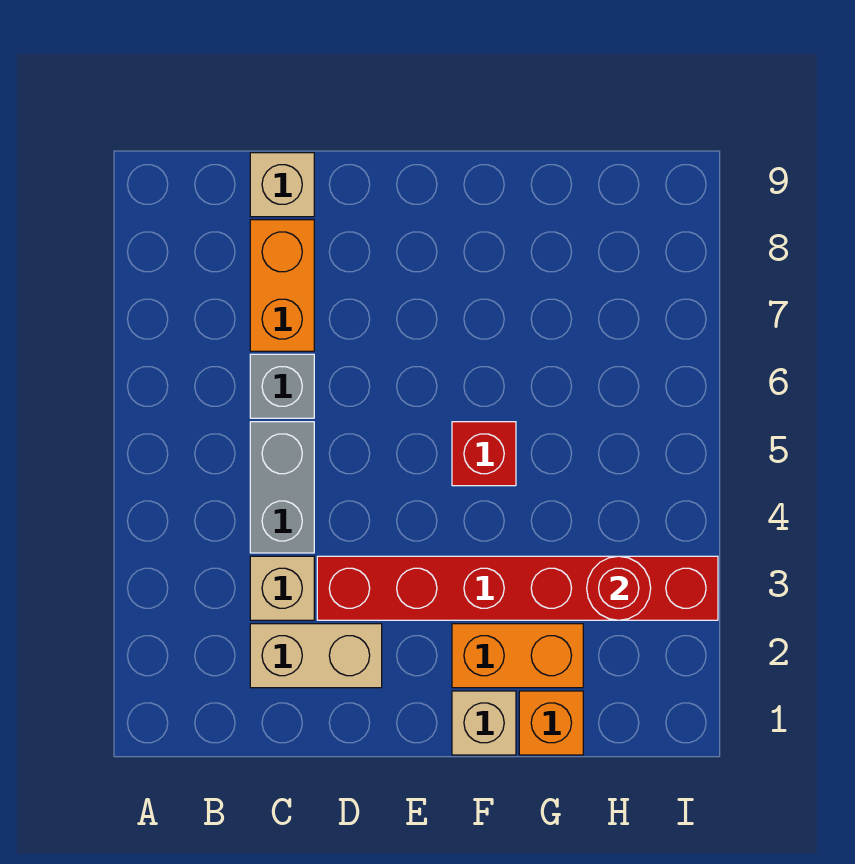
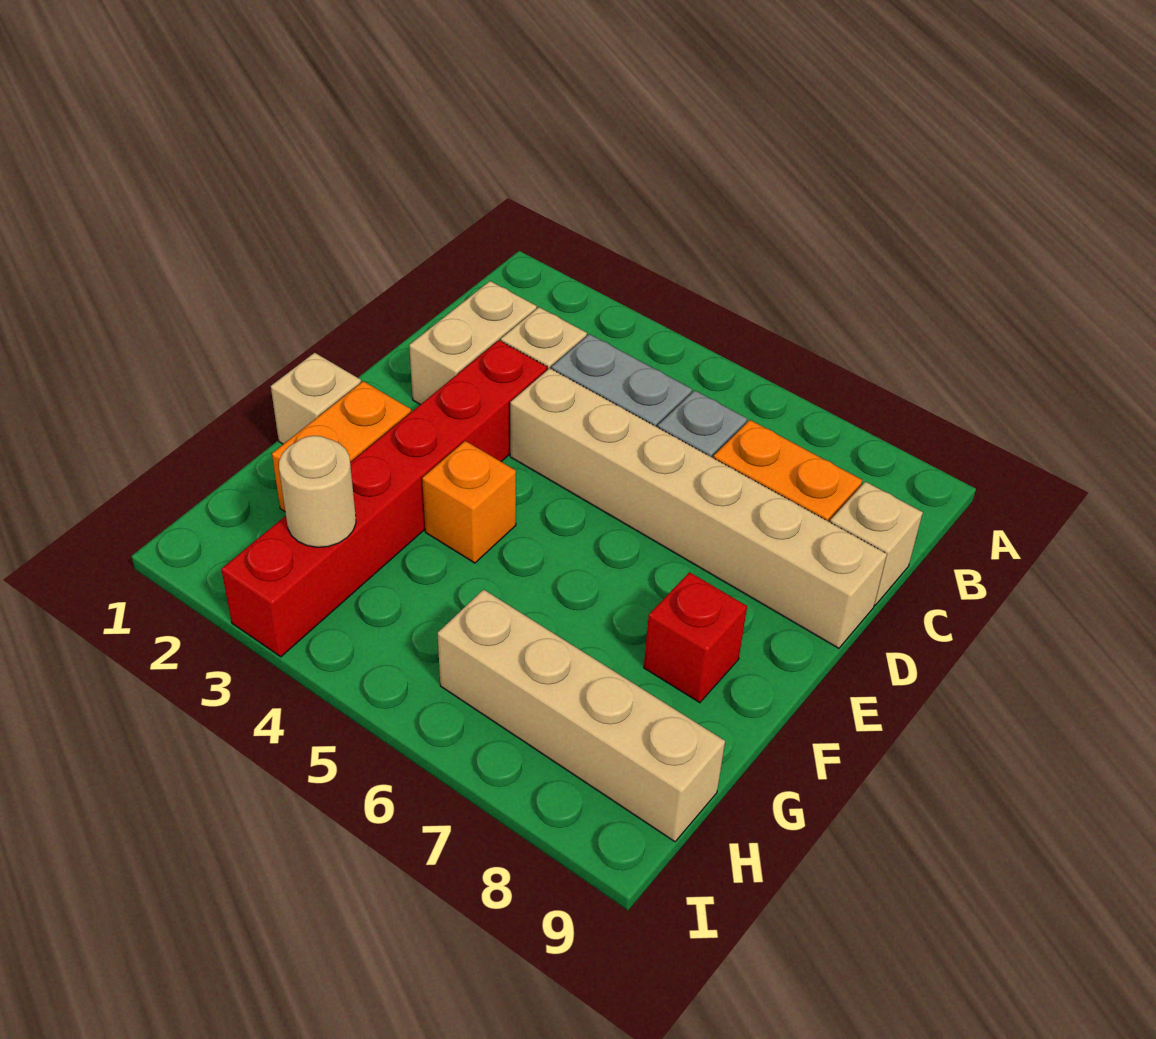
none -> tan brick D4:D9 level 1
red brick F5 level 1 -> red brick F8 level 1
orange brick G1 level 1 -> orange brick F4 level 1
red round brick H3 level 2 -> tan round brick H3 level 2
none -> tan brick H6:H9 level 1

